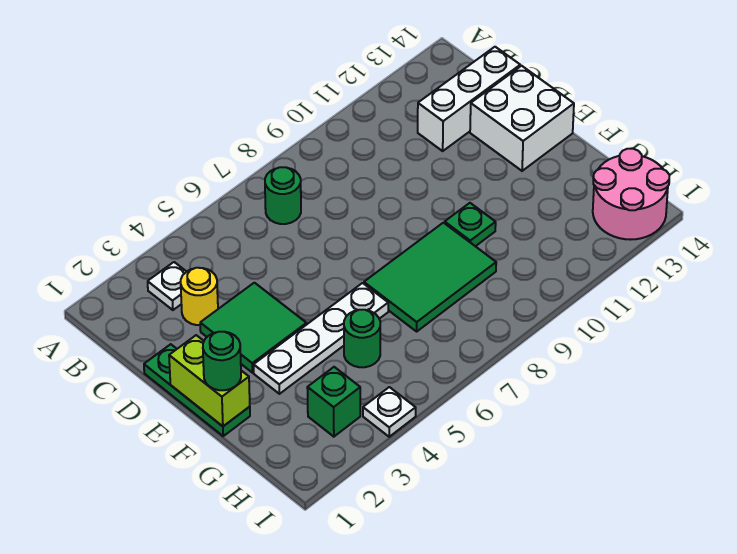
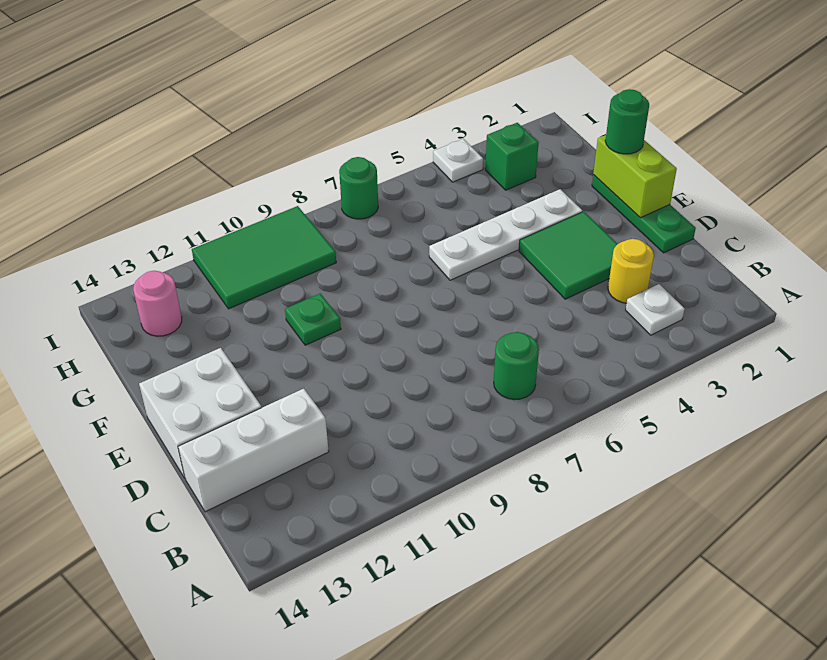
green tile F7:G9 level 1 -> green tile H9:I11 level 1
green round brick G5 level 1 -> green round brick I7 level 1
pink round brick H13:I14 level 1 -> pink round brick H13 level 1

